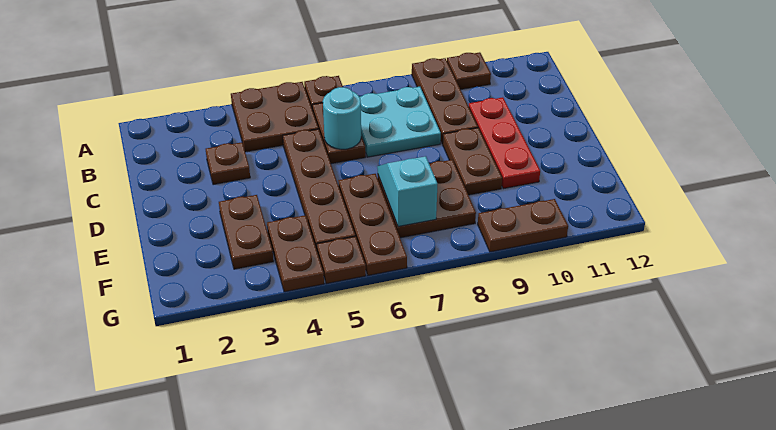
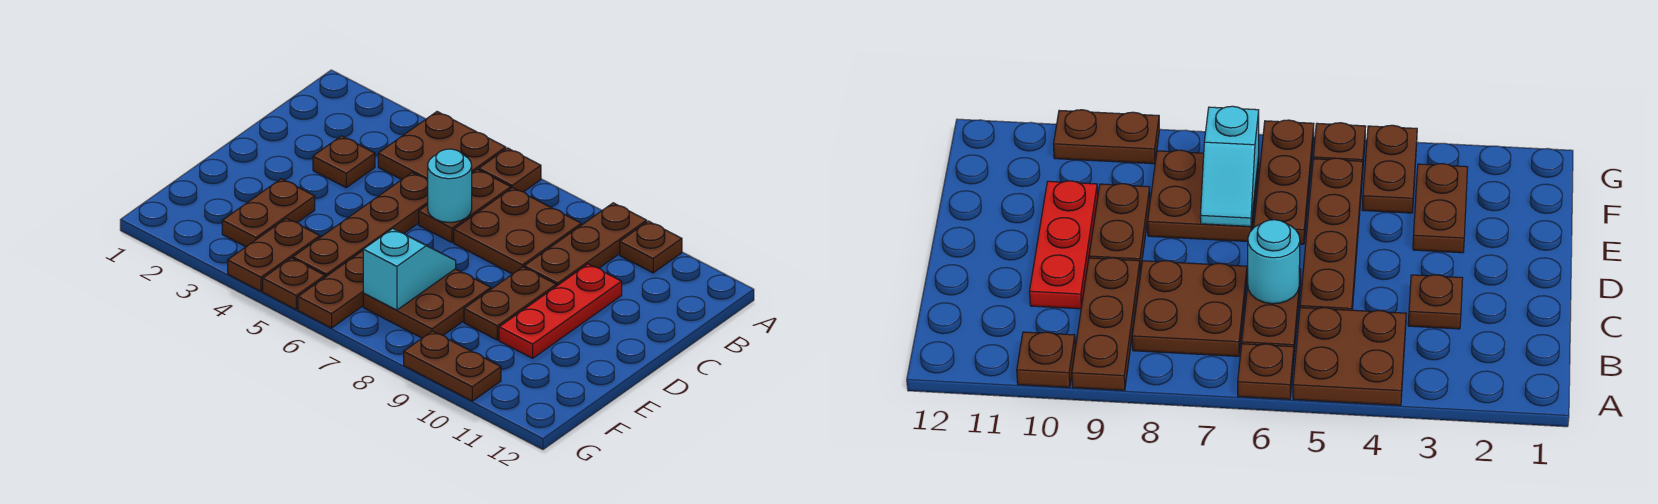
cyan plate B7:C8 level 1 -> brown plate B7:C8 level 1

